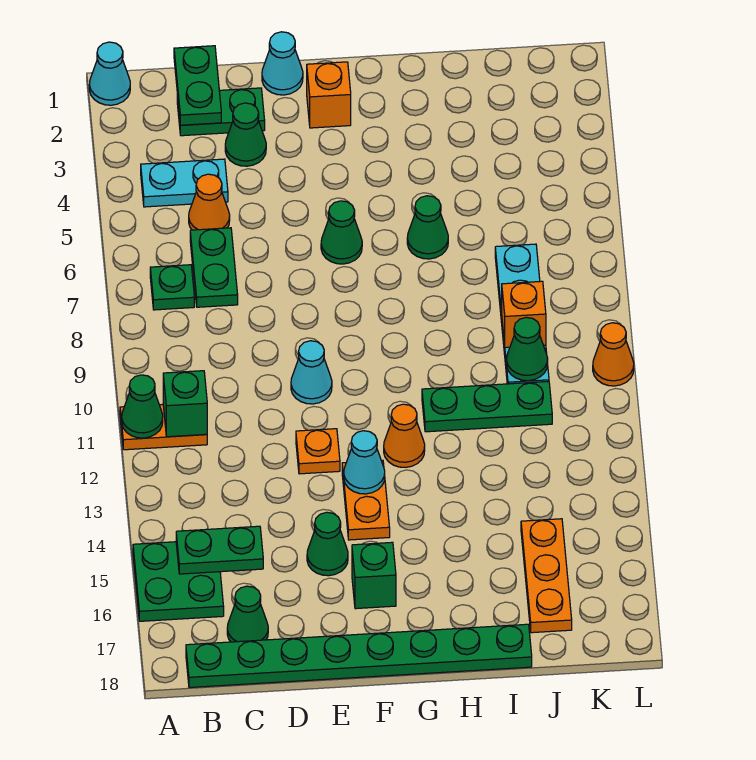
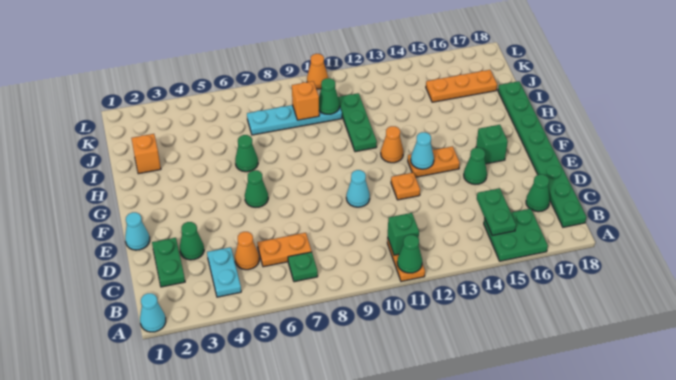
green plate C1:C2 level 2 -> none
green plate C6:C7 level 1 -> orange plate C6:C7 level 1
orange brick F2 level 1 -> orange brick I2 level 1

